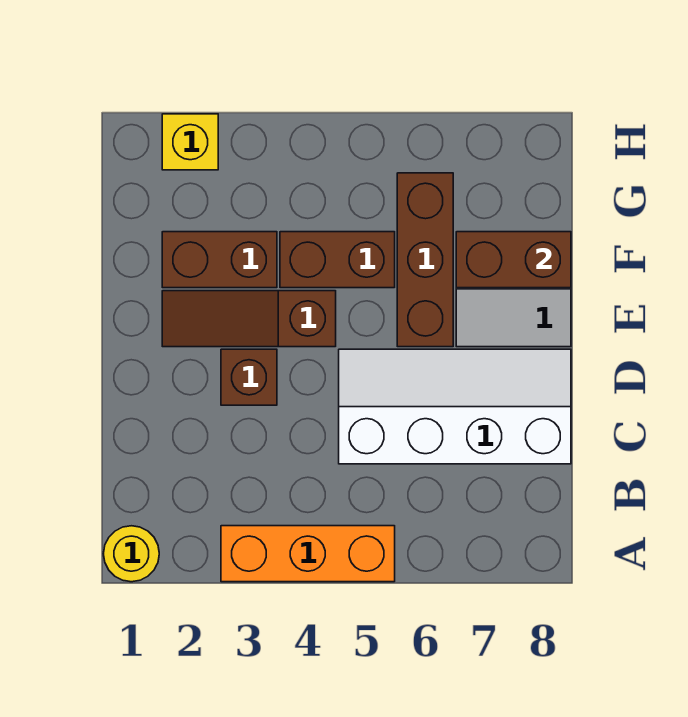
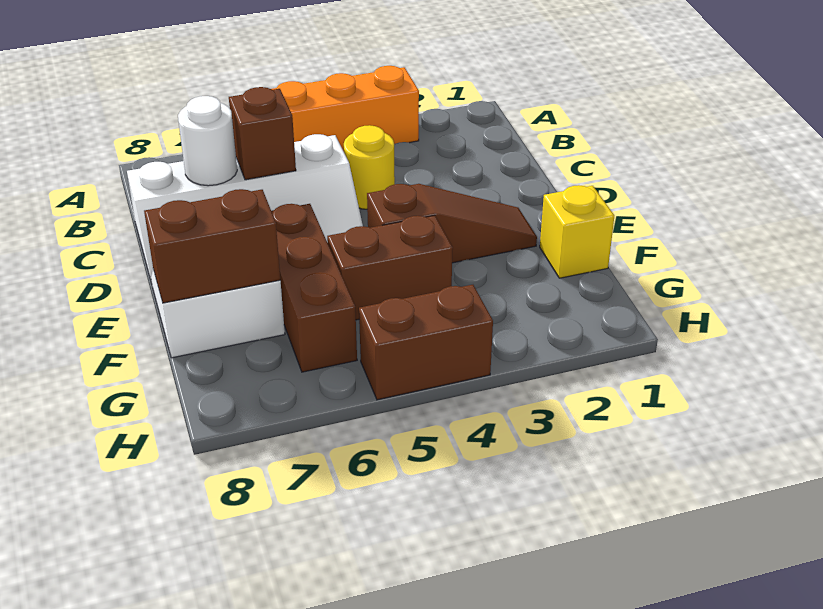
yellow round brick A1 level 1 -> yellow round brick C4 level 1
none -> white round brick C7 level 2
brown brick D3 level 1 -> brown brick C6 level 2
brown brick F2:F3 level 1 -> brown brick H4:H5 level 1
yellow brick H2 level 1 -> yellow brick F1 level 1

